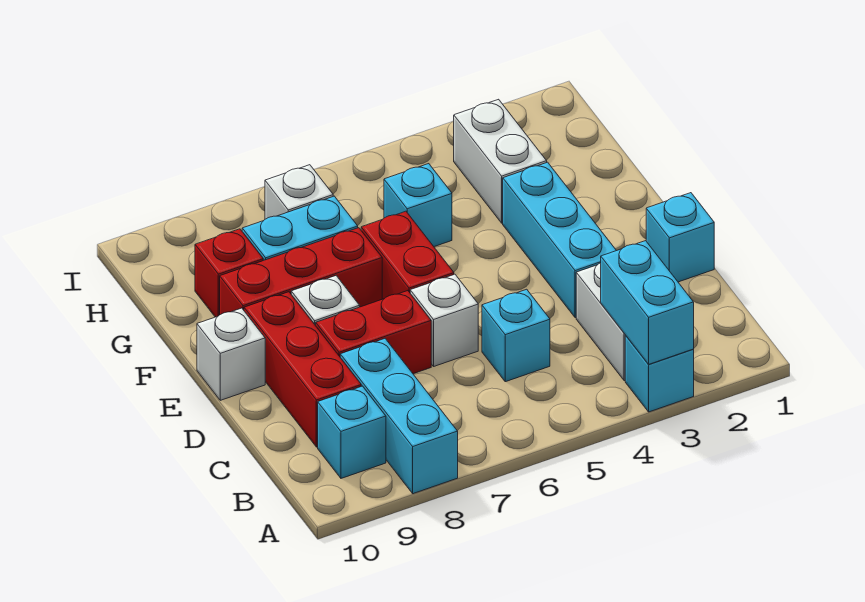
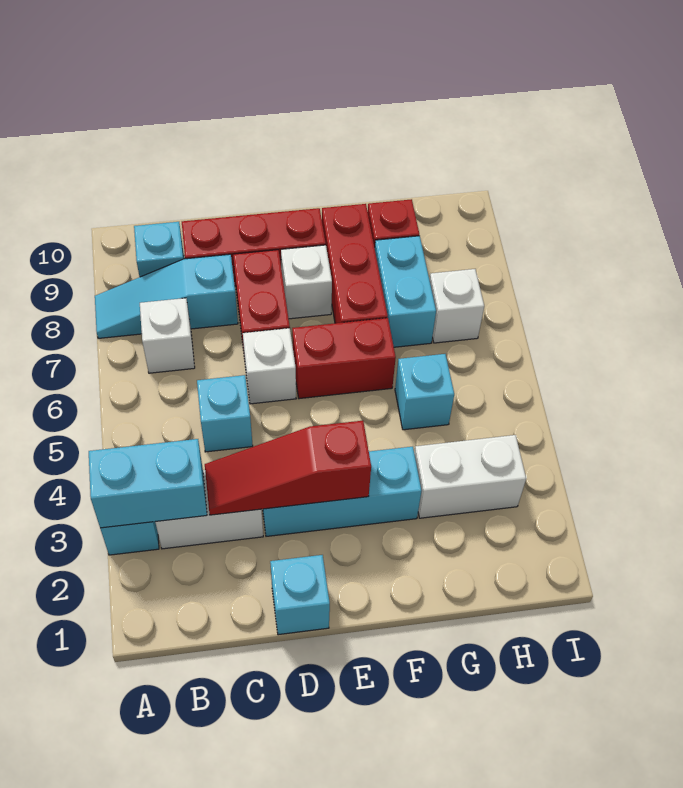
cyan brick A8:C8 level 1 -> cyan slope A8:C8 level 1 top C
none -> red slope C3:E3 level 2 top E
white brick E10 level 1 -> white brick B7 level 1

